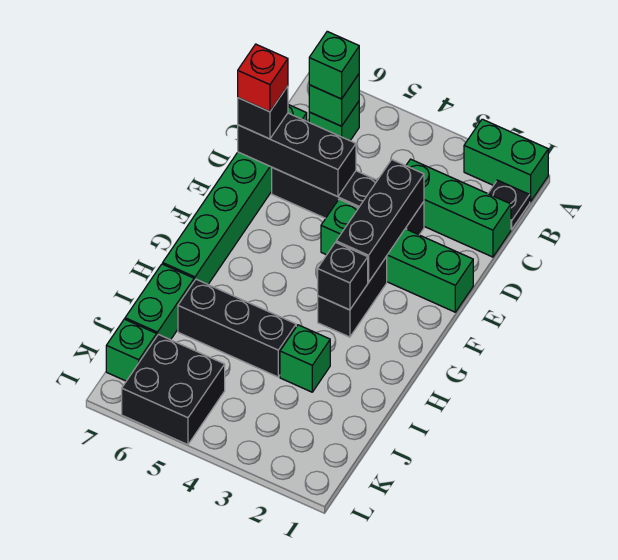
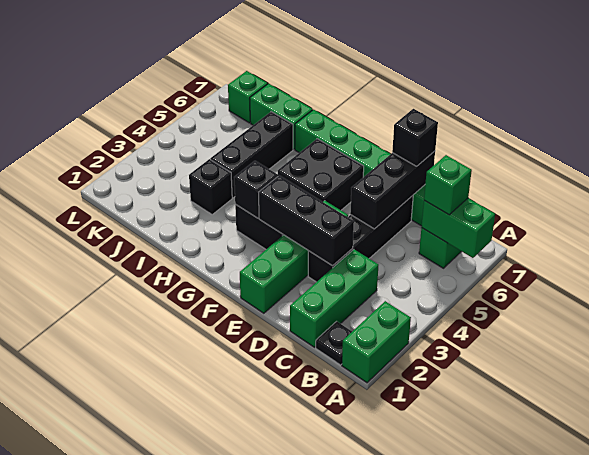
green brick B6 level 2 -> green brick A6:B6 level 2
red brick D7 level 4 -> none
green brick I3 level 1 -> black brick I3 level 1
black brick K5:L6 level 1 -> black brick F5:G6 level 1

